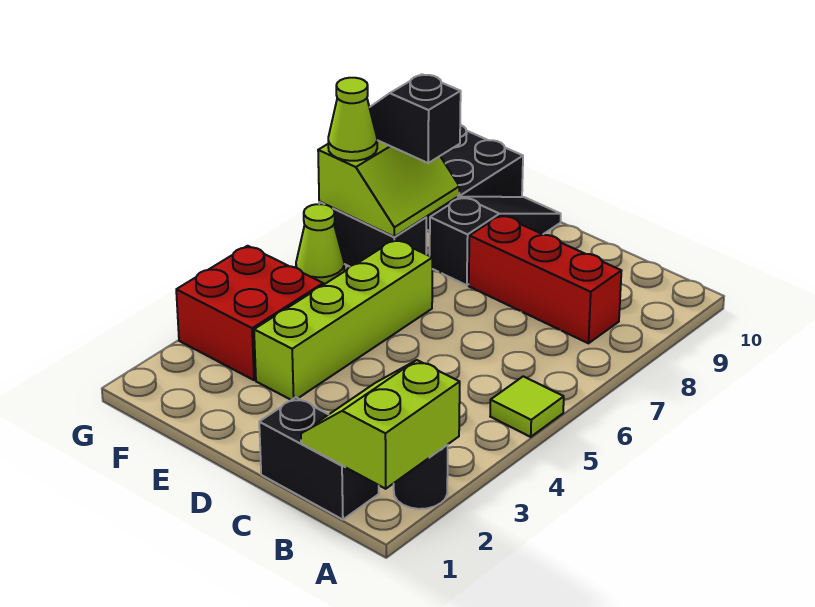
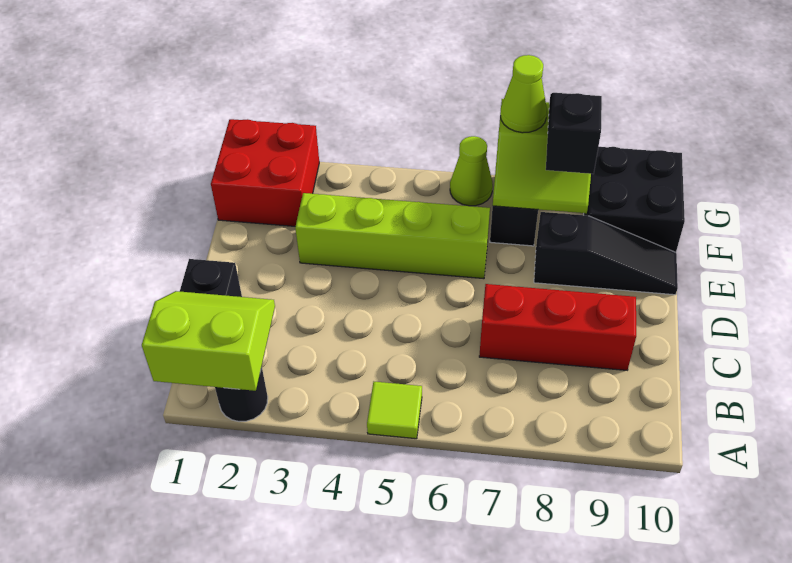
red brick B8:D8 level 1 -> red brick C7:C9 level 1
red brick F3:G4 level 1 -> red brick F1:G2 level 1

